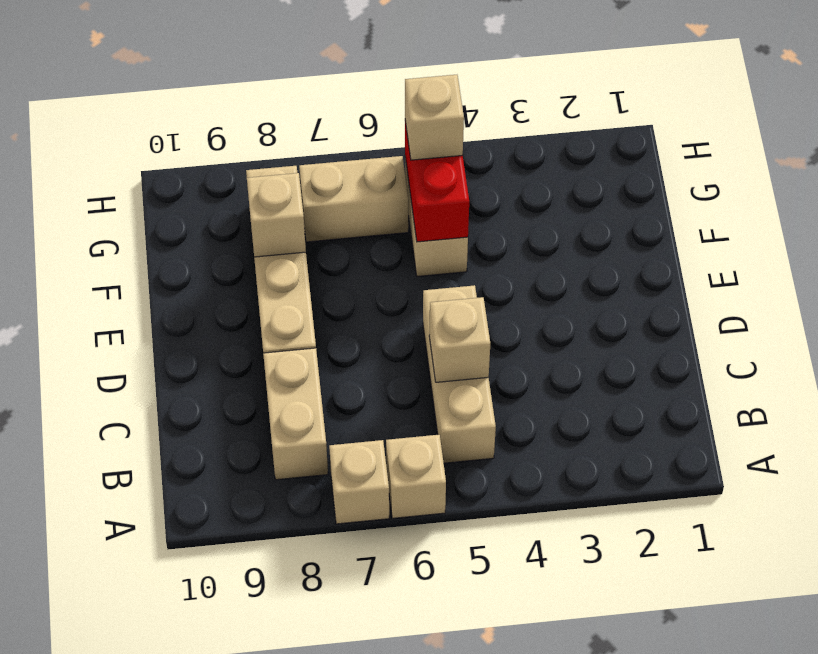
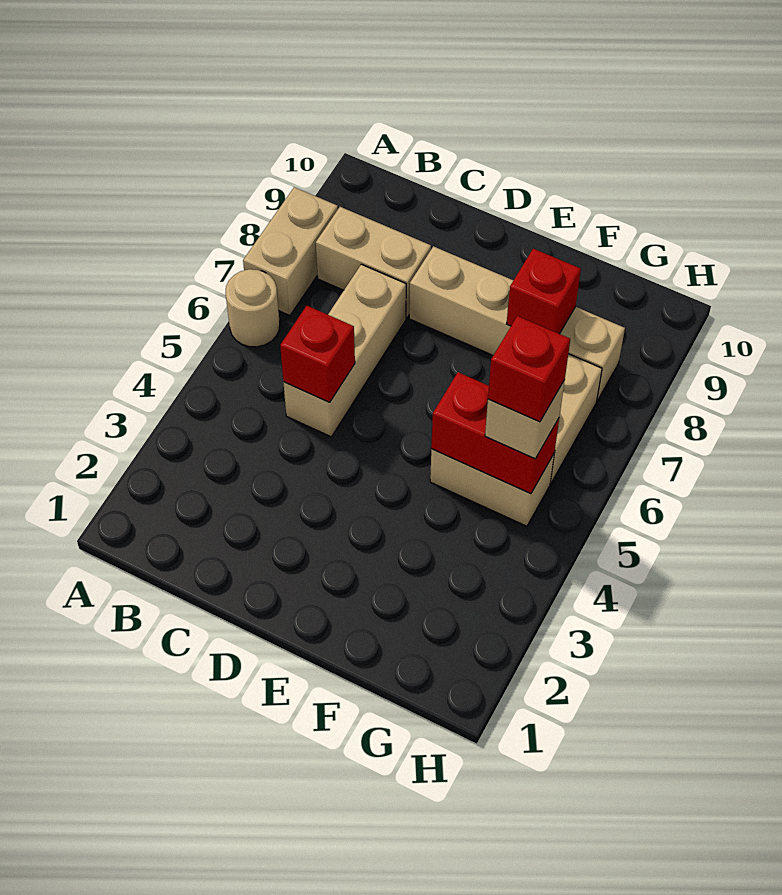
tan brick A6 level 1 -> tan round brick A6 level 1
tan brick A7 level 1 -> tan brick A7:A8 level 1
tan brick B5:D5 level 1 -> tan brick C5:C7 level 1
tan brick C5 level 2 -> red brick C5 level 2
tan brick F8 level 2 -> red brick F8 level 2
none -> red brick G5 level 4

